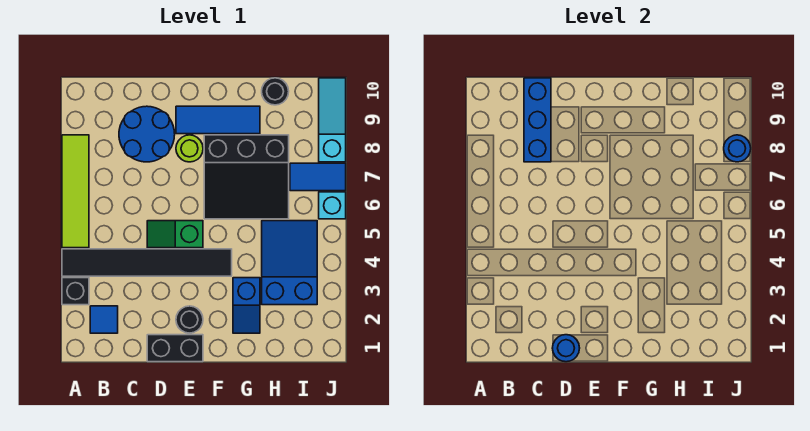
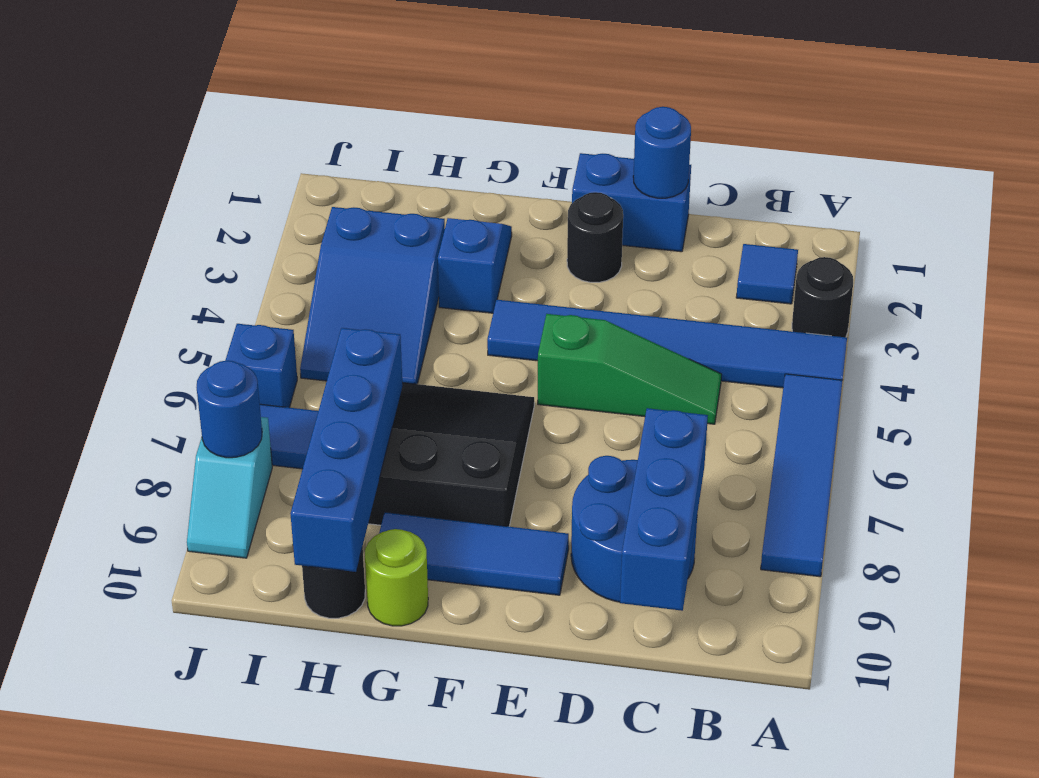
black brick A3 level 1 -> black round brick A3 level 1
black tile A4:F4 level 1 -> blue tile A4:F4 level 1
lime tile A5:A8 level 1 -> blue tile A5:A8 level 1
black brick D1:E1 level 1 -> blue brick D1:E1 level 1
green slope D5:E5 level 1 top E -> green slope C5:E5 level 1 top E
lime round brick E8 level 1 -> lime round brick G10 level 1
none -> blue brick H7:H10 level 2
cyan brick J6 level 1 -> blue brick J6 level 1
cyan slope J8:J10 level 1 top 8 -> cyan slope J8:J9 level 1 top 8

